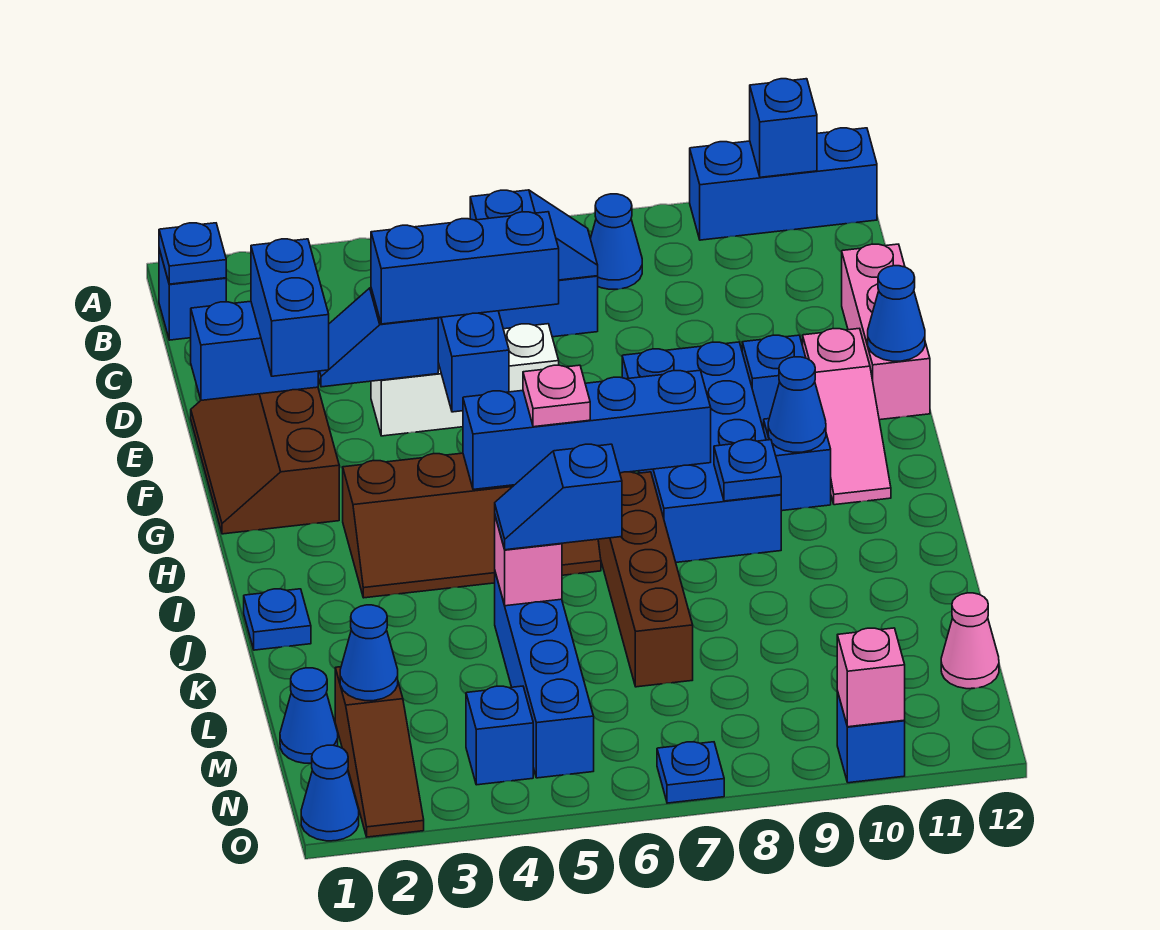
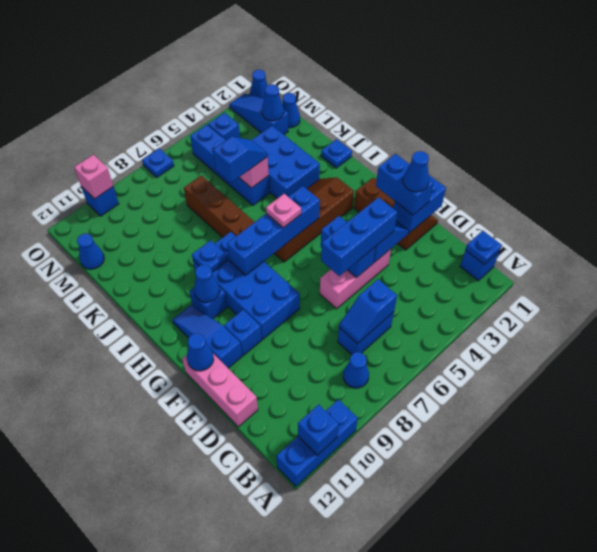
none -> blue cone E2 level 4
white brick E4:E6 level 1 -> pink brick E4:E6 level 1
pink slope F11:H11 level 1 top F -> blue slope F11:H11 level 1 top F
none -> blue brick J3:L4 level 1
brown slope M2:O2 level 1 top M -> blue slope M2:O2 level 1 top M
pink cone M12 level 1 -> blue cone M12 level 1

